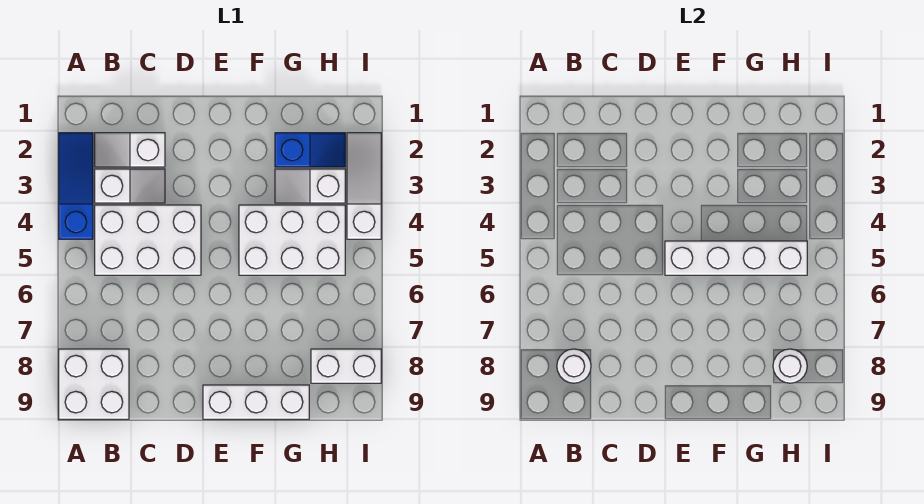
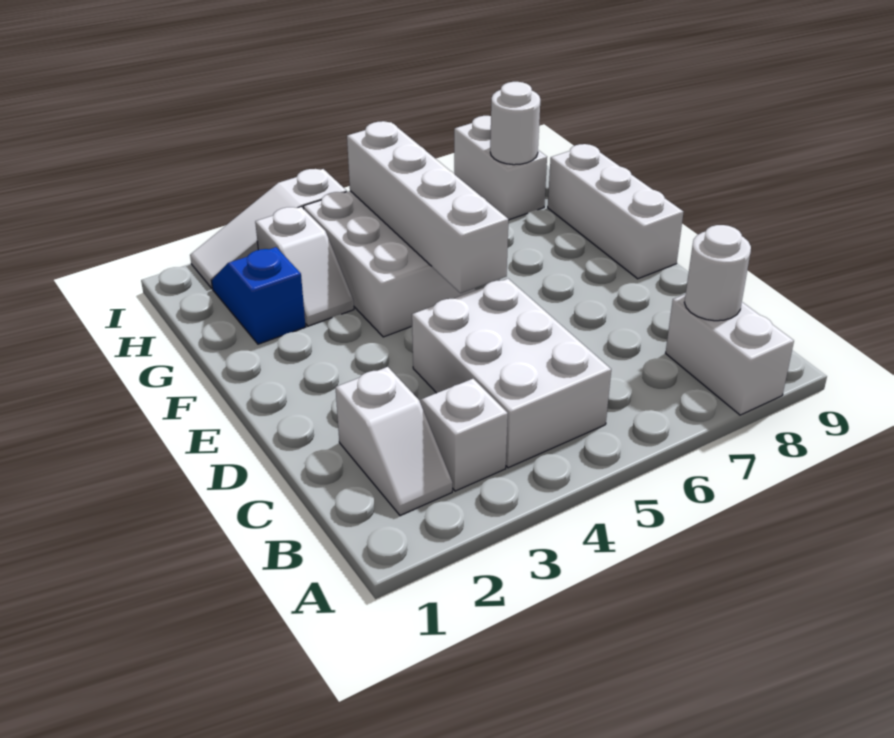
blue slope A2:A4 level 1 top 4 -> none
white brick A8:B9 level 1 -> white brick A8:B8 level 1

